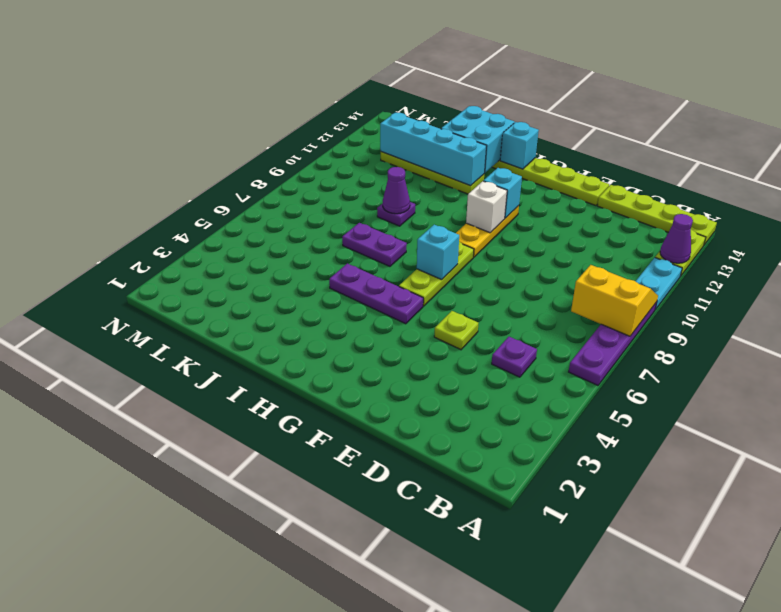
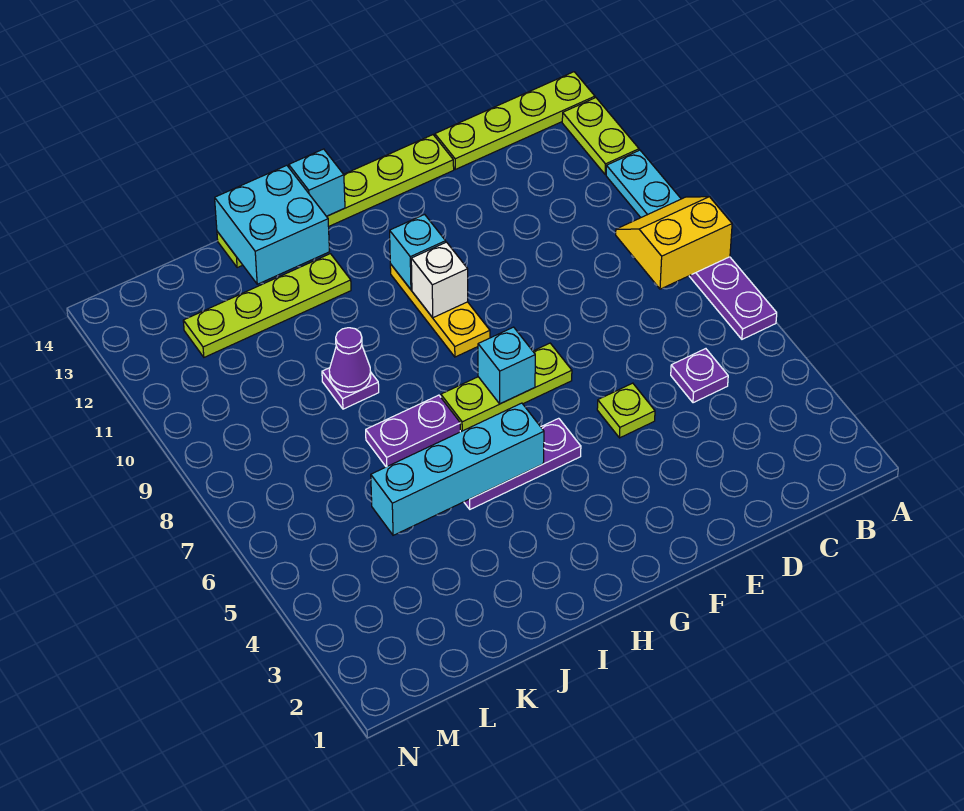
purple cone A12 level 2 -> none
lime plate G6:G8 level 1 -> lime plate F7:H7 level 1
cyan brick I12:L12 level 2 -> cyan brick H5:K5 level 2

